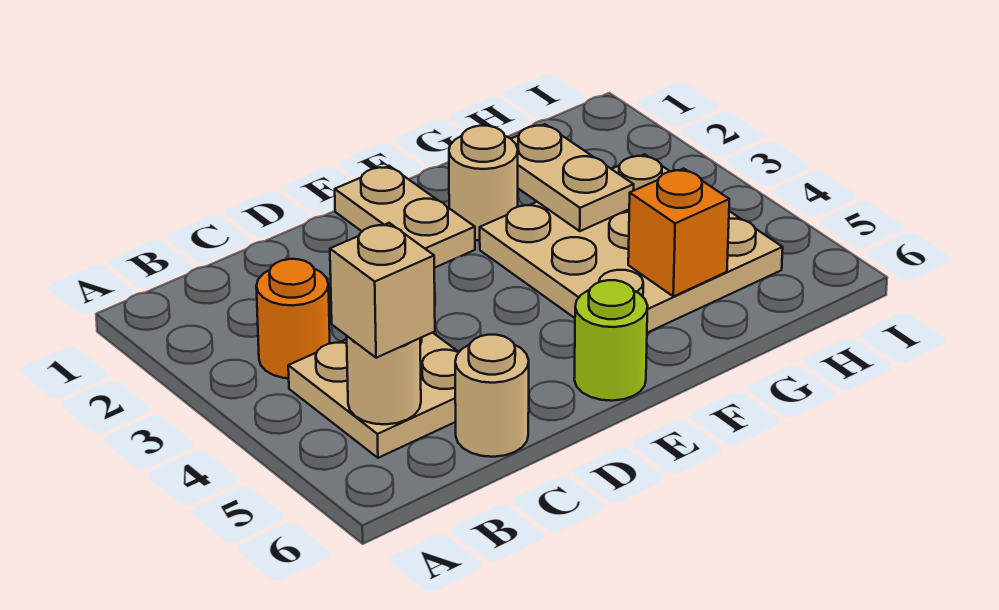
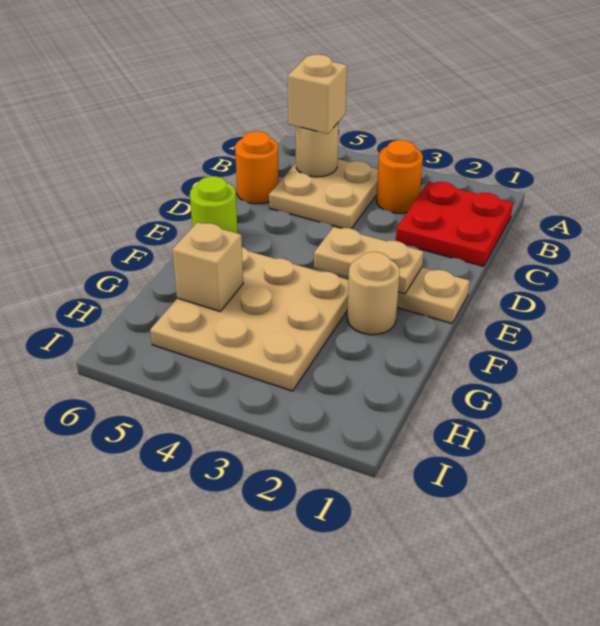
none -> red plate B1:C2 level 1
tan round brick C6 level 1 -> orange round brick C6 level 1
tan plate G2:G3 level 2 -> tan plate E2:E3 level 2
orange brick G5 level 2 -> tan brick G5 level 2

